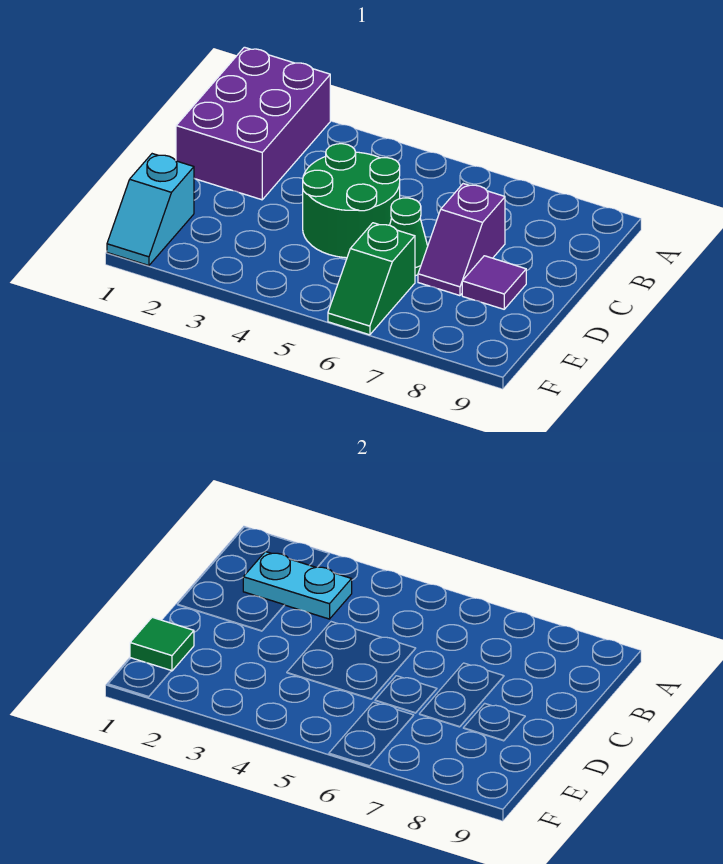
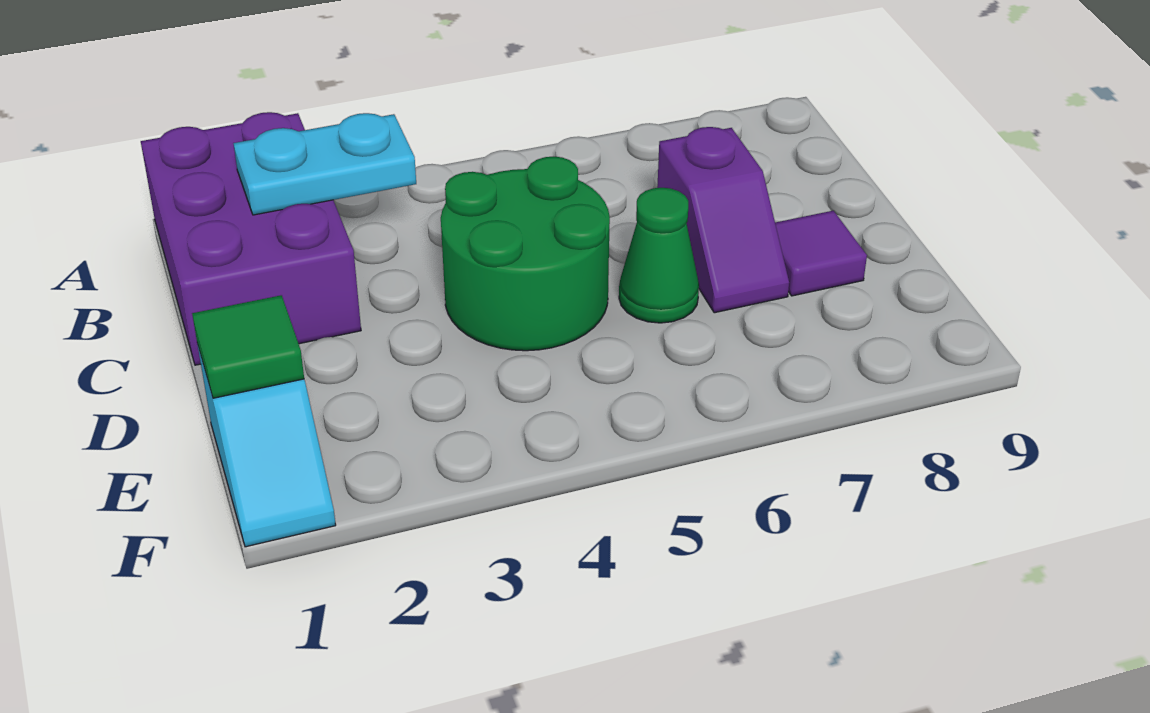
green slope E6:F6 level 1 top E -> none

